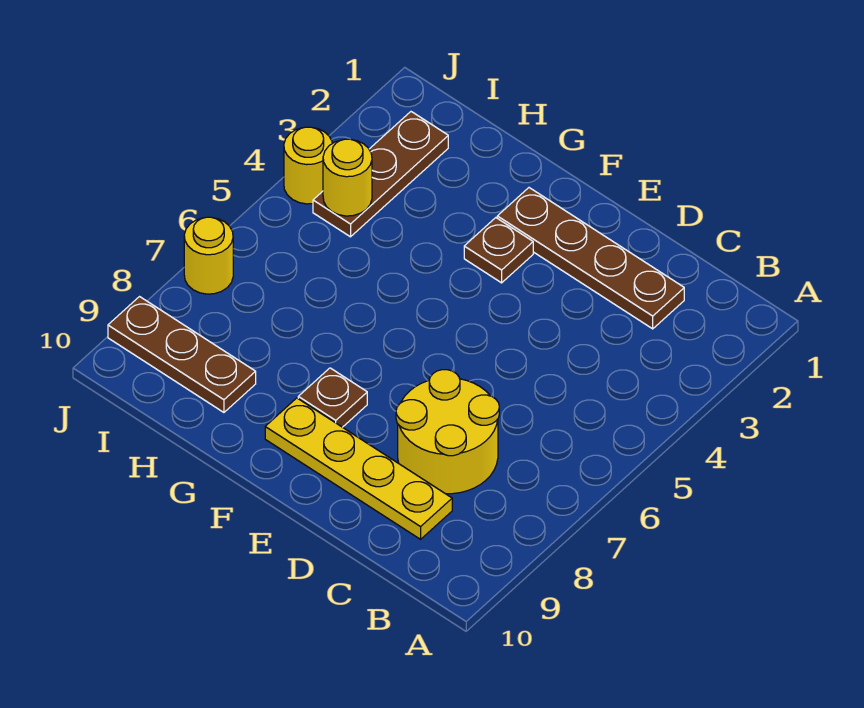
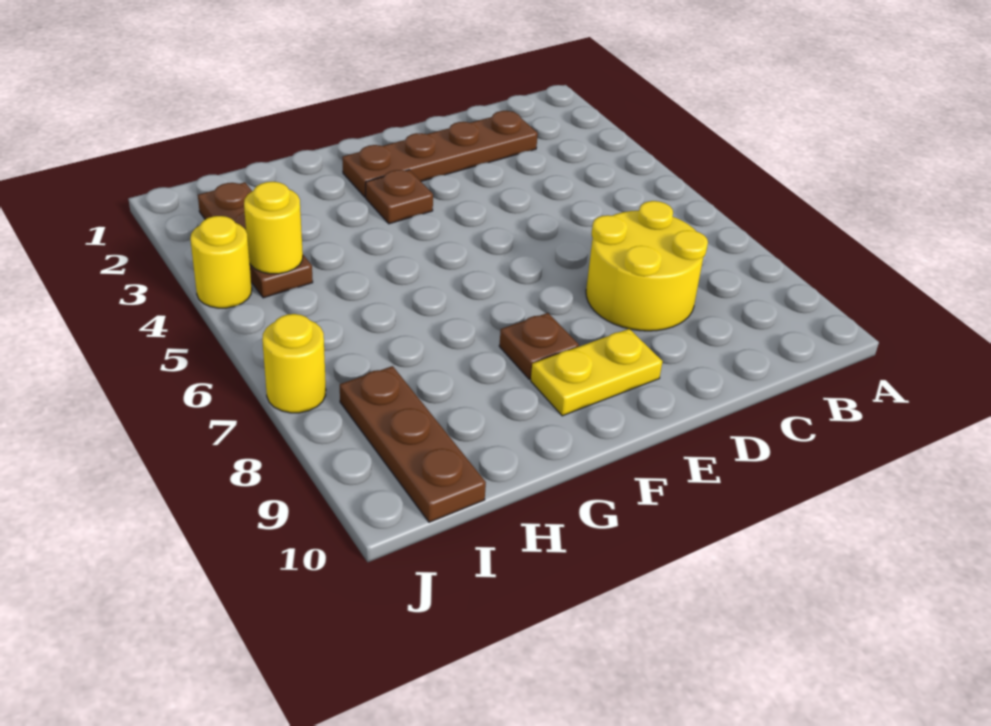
yellow plate C9:F9 level 1 -> yellow plate E9:F9 level 1
brown plate H9:J9 level 1 -> brown plate I8:I10 level 1

